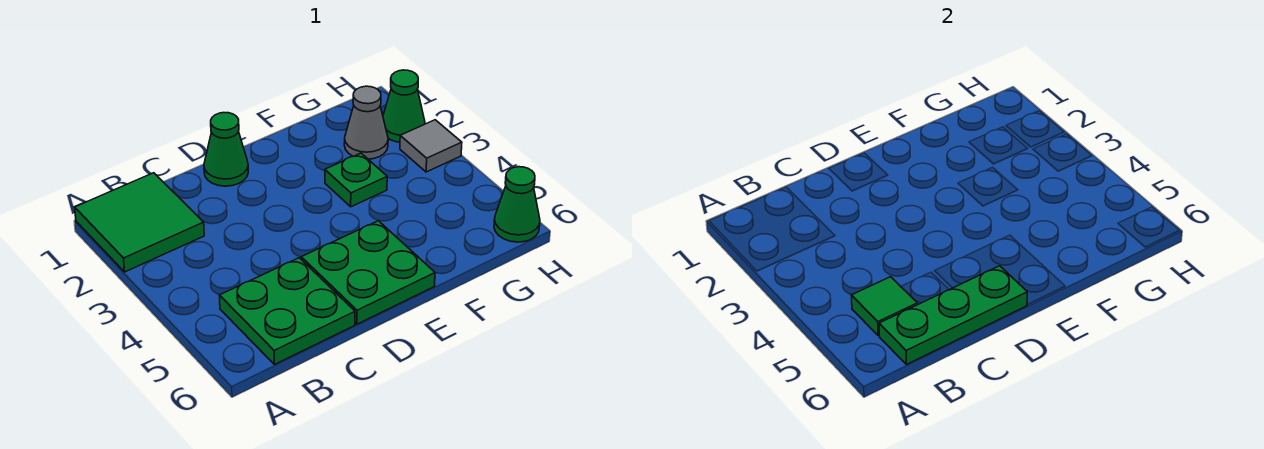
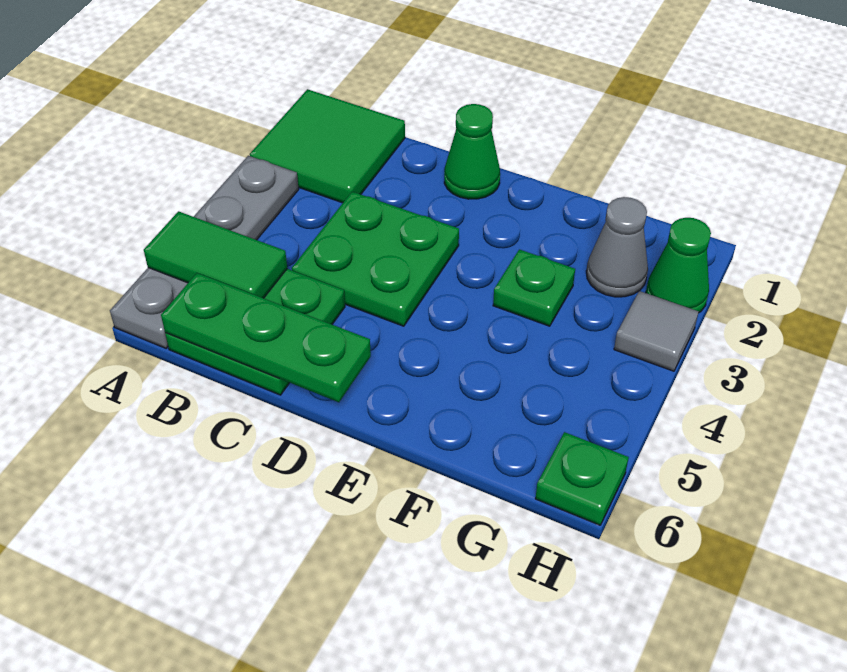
none -> grey plate A3:A6 level 1
green tile B5 level 2 -> green tile A5:B5 level 2
green plate D5:E6 level 1 -> green plate C3:D4 level 1
green cone H6 level 1 -> green plate H6 level 1

